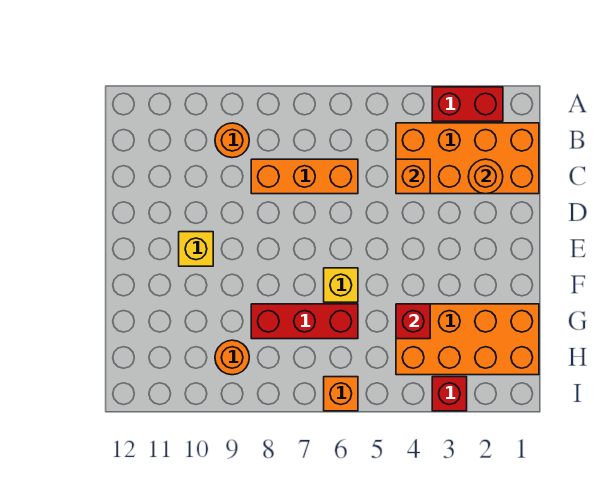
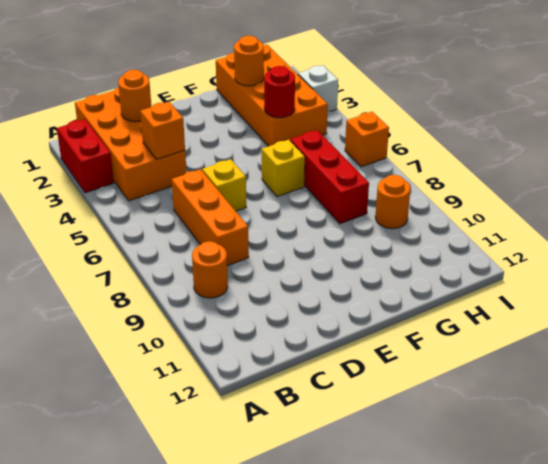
yellow brick E10 level 1 -> yellow brick D6 level 1
none -> orange round brick G2 level 2
red brick G4 level 2 -> red round brick G4 level 2
red brick I3 level 1 -> white brick I3 level 1

